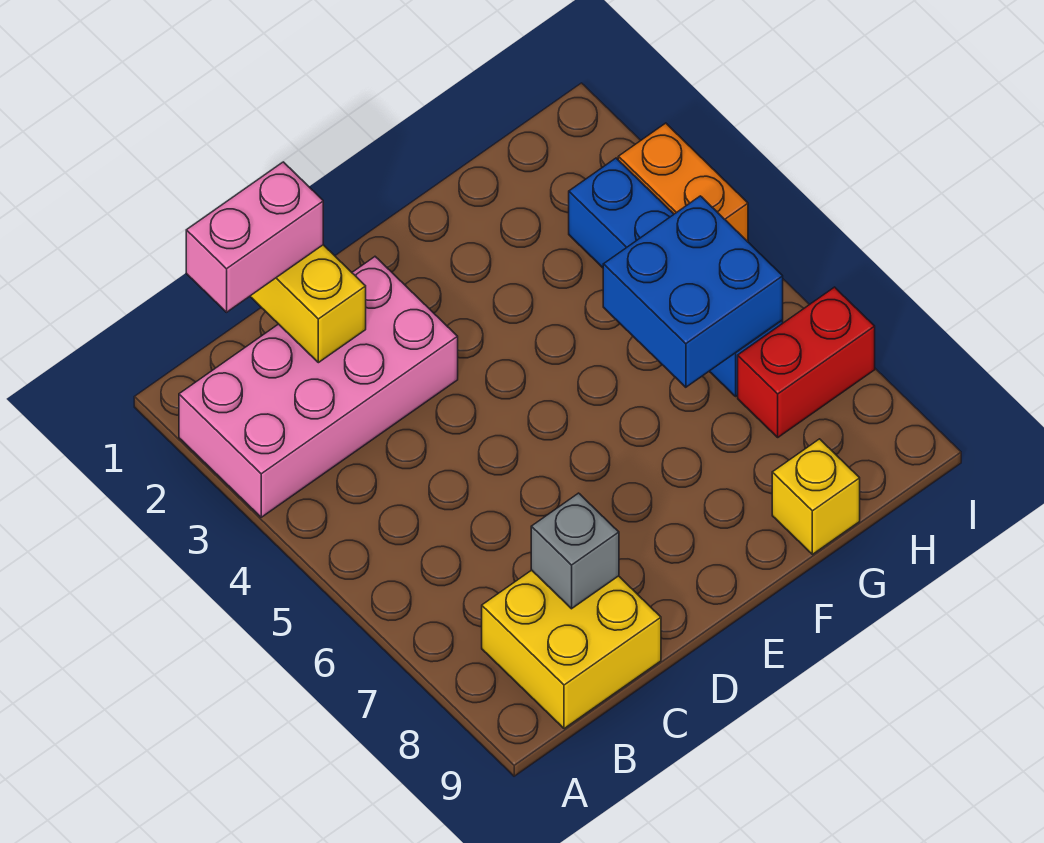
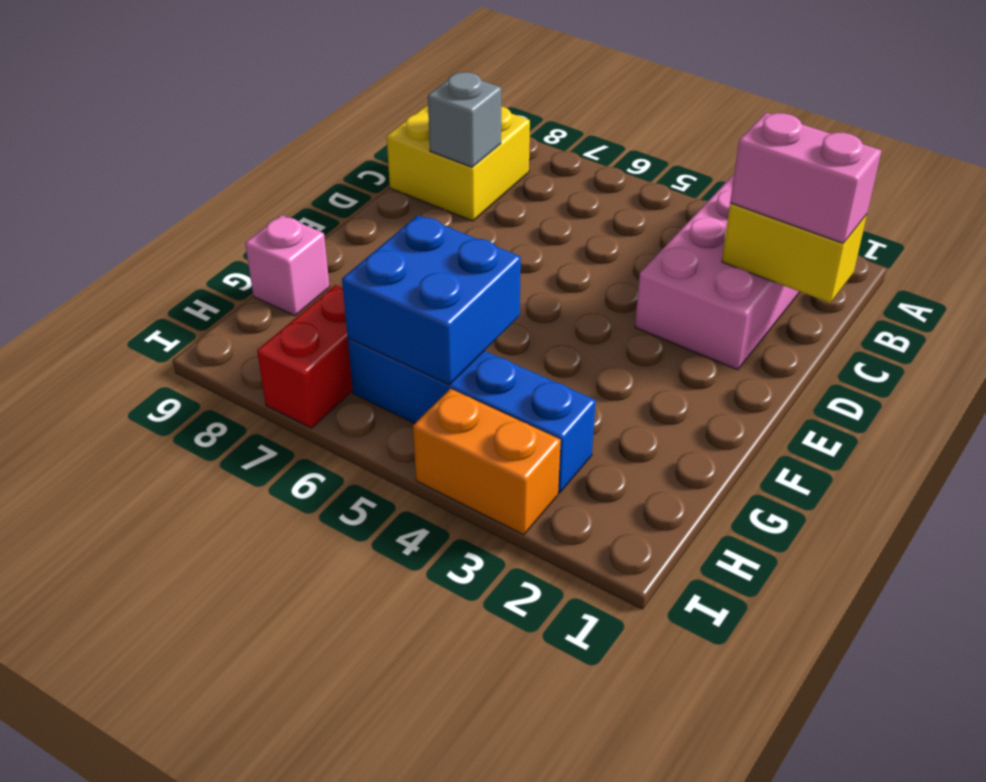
pink brick B1:C1 level 3 -> pink brick C1:C2 level 3
yellow brick G9 level 1 -> pink brick G9 level 1

